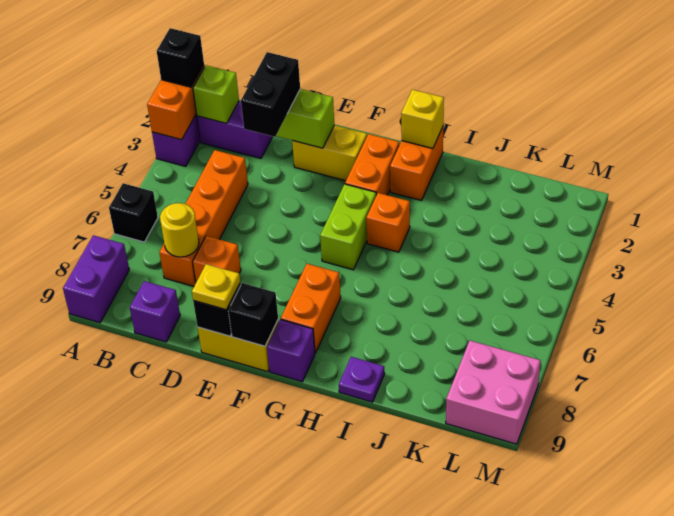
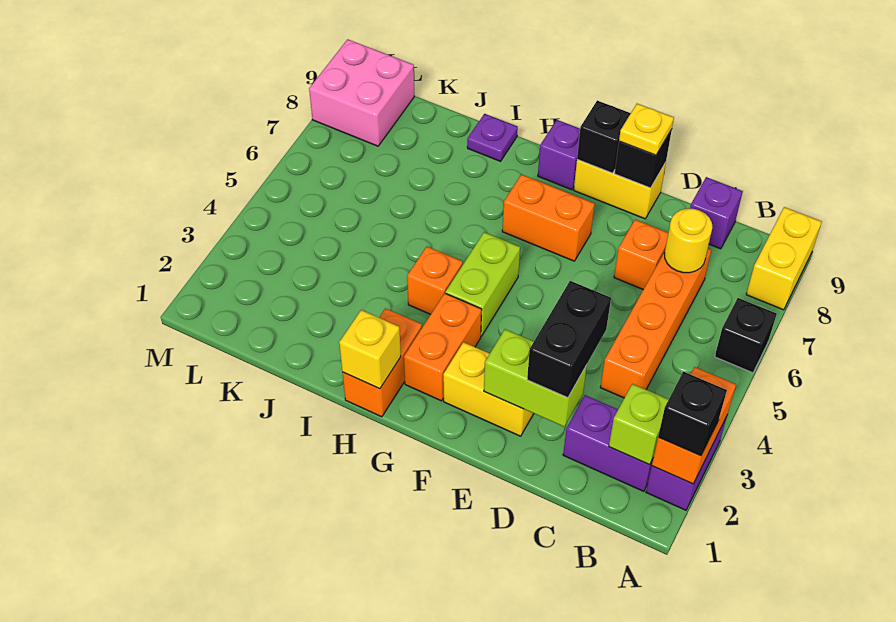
purple brick A8:A9 level 1 -> yellow brick A8:A9 level 1
orange brick G7:G8 level 1 -> orange brick F7:G7 level 1

